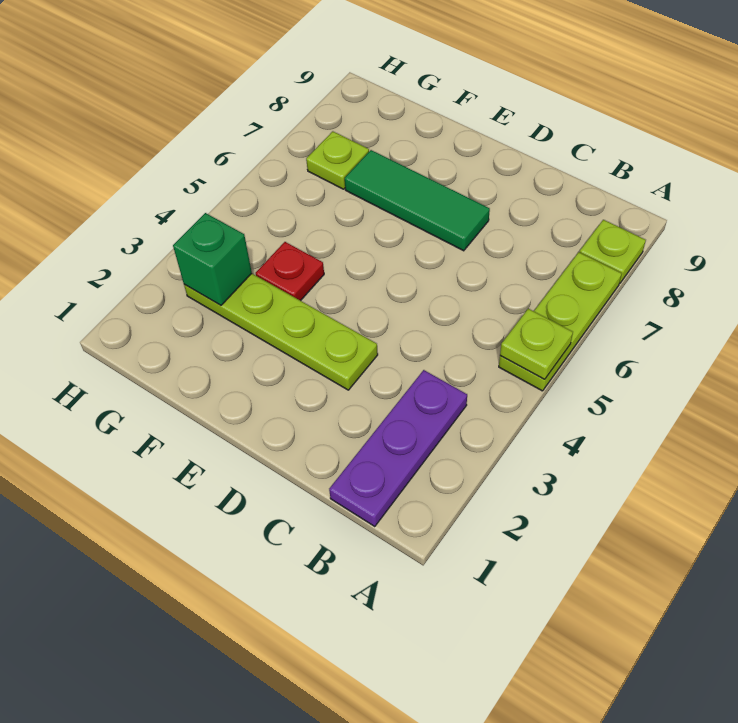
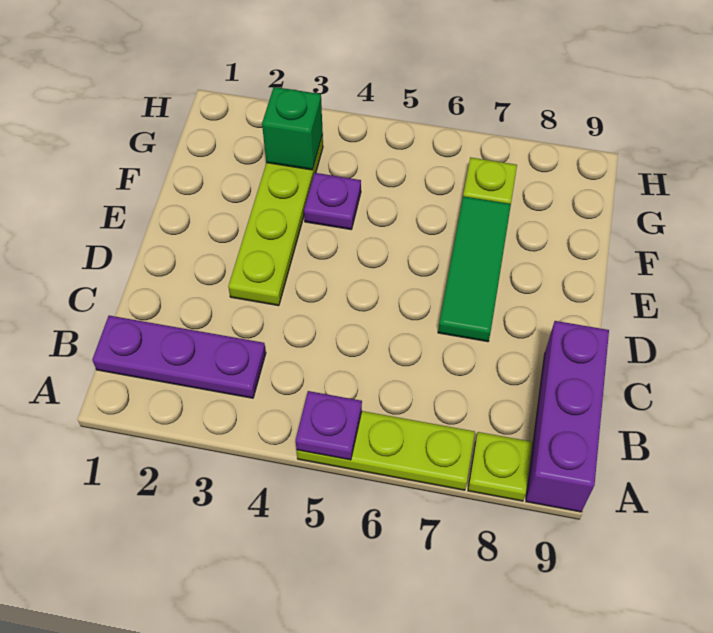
lime plate A5 level 2 -> purple plate A5 level 2
none -> purple brick A9:C9 level 1
red plate F4 level 1 -> purple plate F4 level 1

